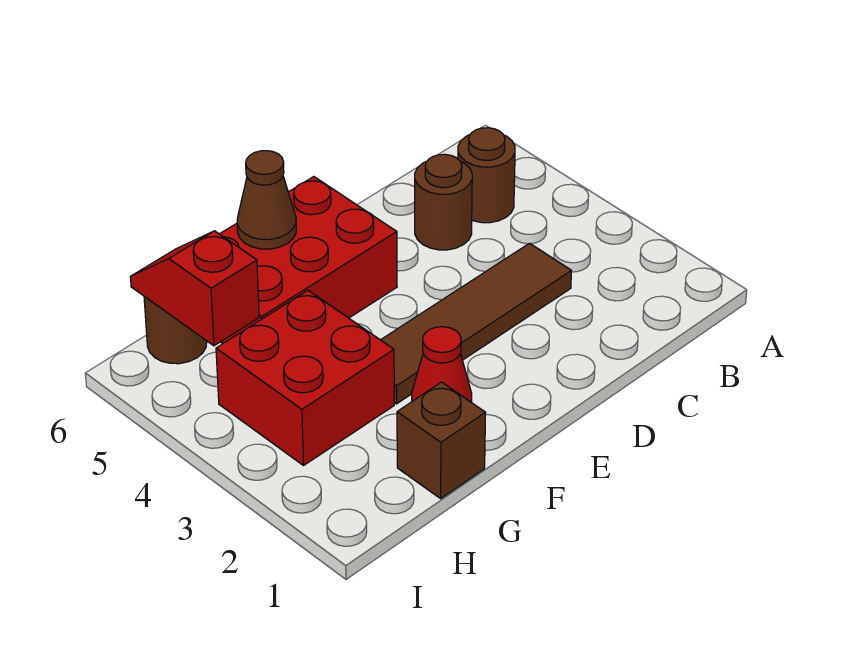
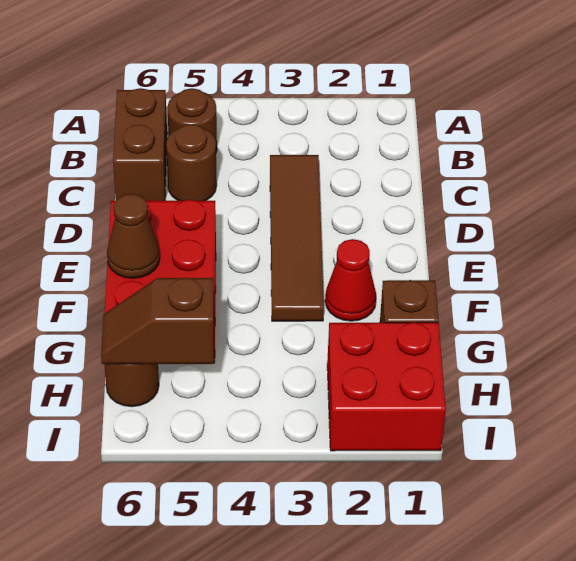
none -> brown brick B6:C6 level 1
red brick G3:H4 level 1 -> red brick H1:I2 level 1
red slope H5:H6 level 2 top 5 -> brown slope H5:H6 level 2 top 5

